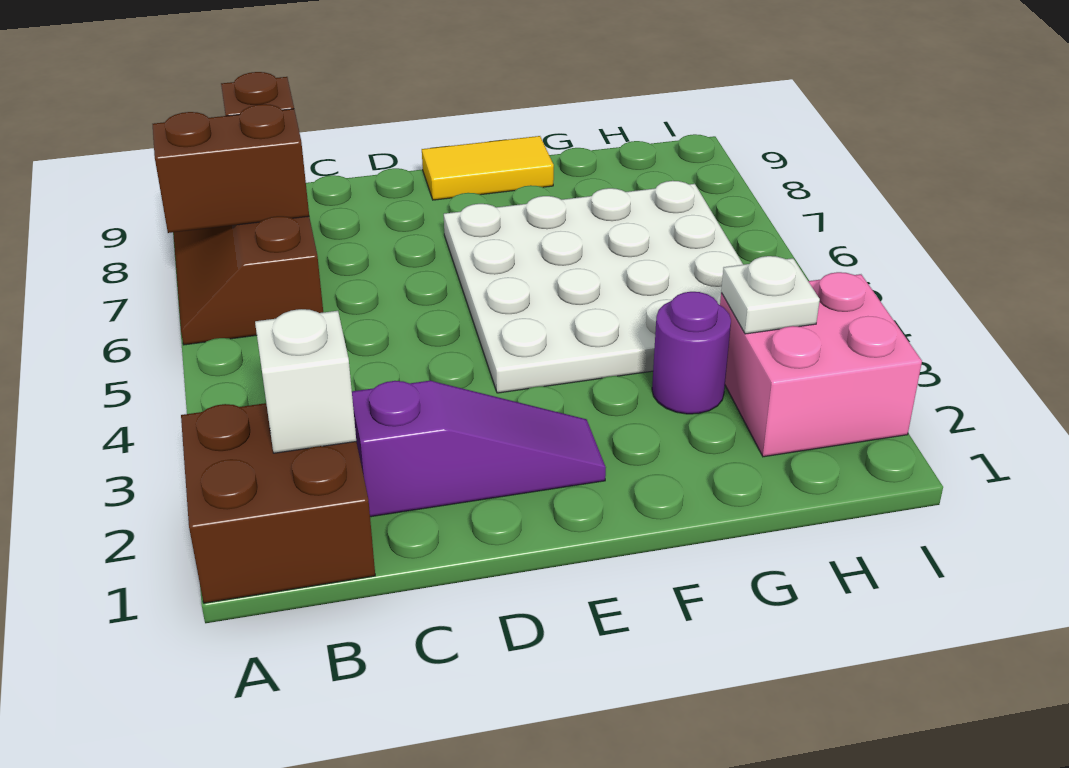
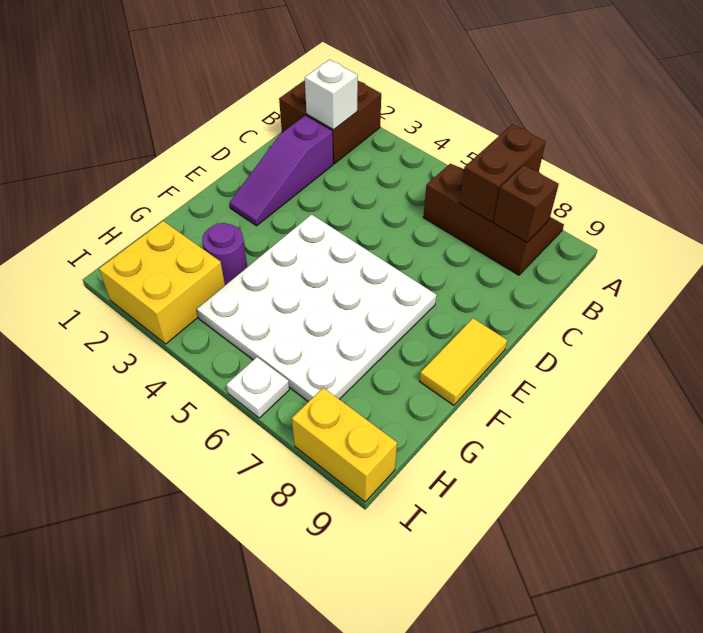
pink brick H2:I3 level 1 -> yellow brick H2:I3 level 1
white plate H3 level 2 -> white plate I6 level 1
none -> yellow brick I8:I9 level 1

